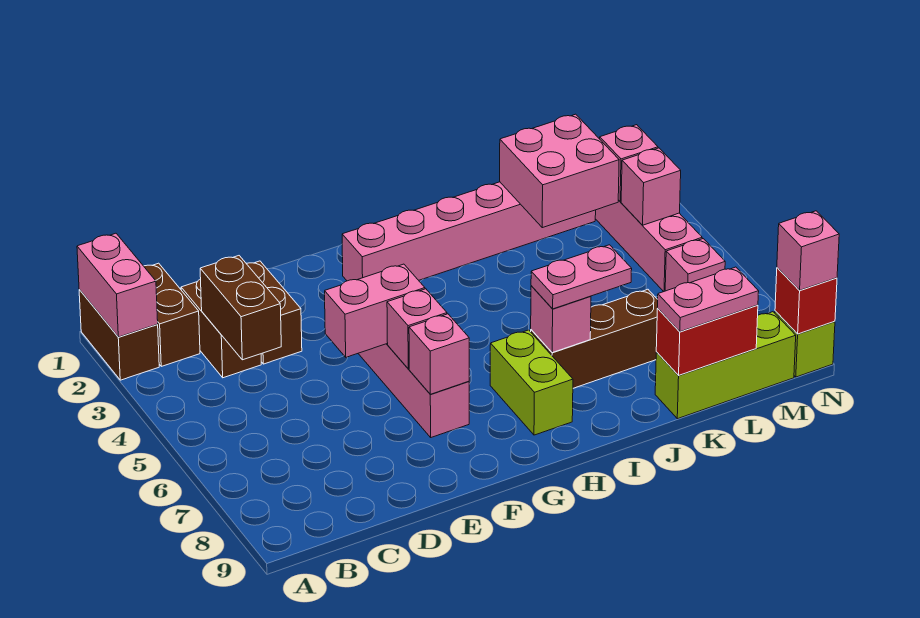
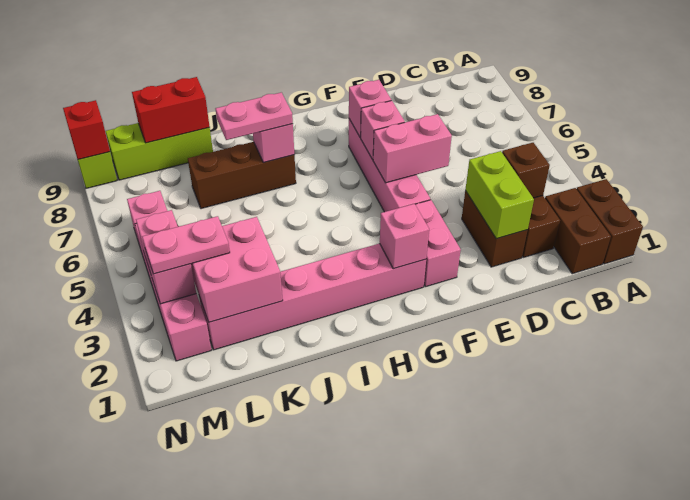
pink brick A1:A2 level 2 -> pink brick F2:F3 level 1
brown brick C3:C4 level 2 -> brown brick C3 level 2
lime brick H7:H8 level 1 -> lime brick D2:D3 level 2
pink plate K9:L9 level 3 -> pink plate L3:M3 level 3
pink brick N9 level 3 -> pink brick G2 level 2

